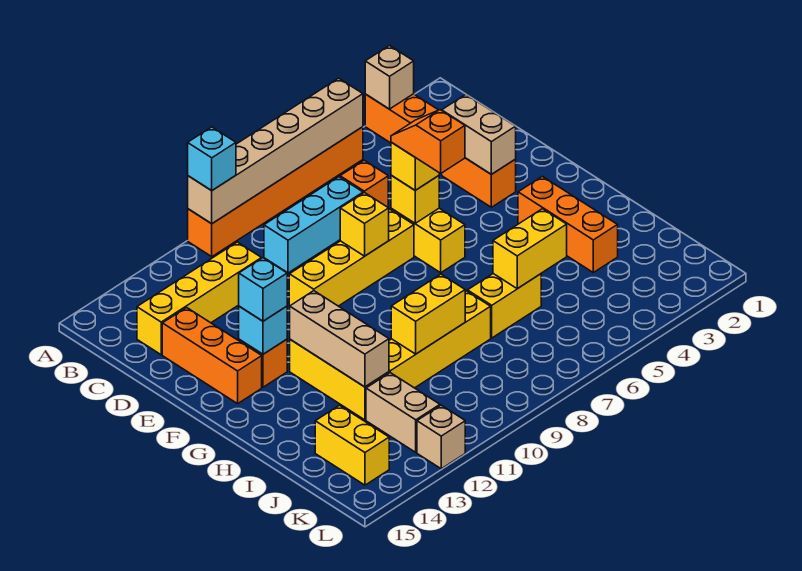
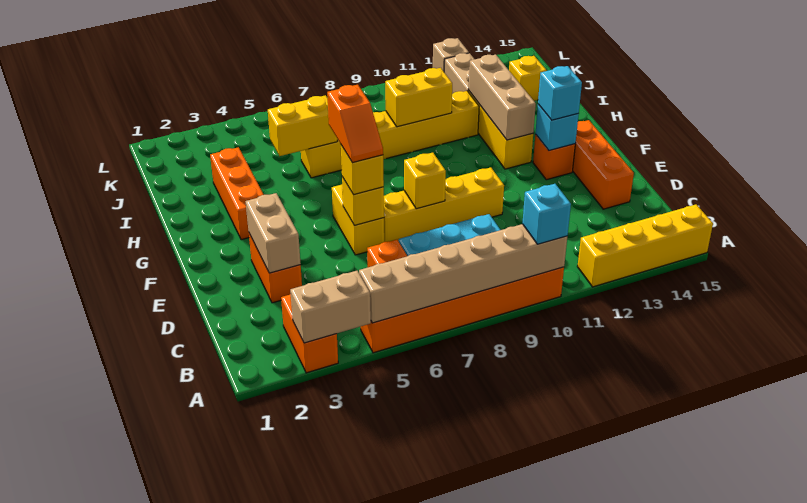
tan brick A3 level 2 -> tan brick A3:A4 level 2
yellow brick C11:C14 level 1 -> yellow brick A12:A15 level 1
yellow brick J14:K14 level 1 -> yellow brick J14 level 1

